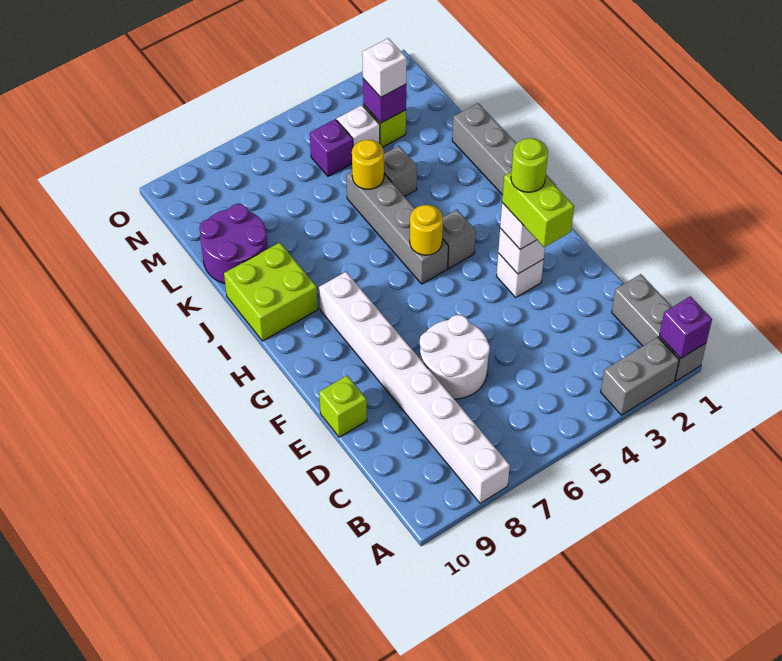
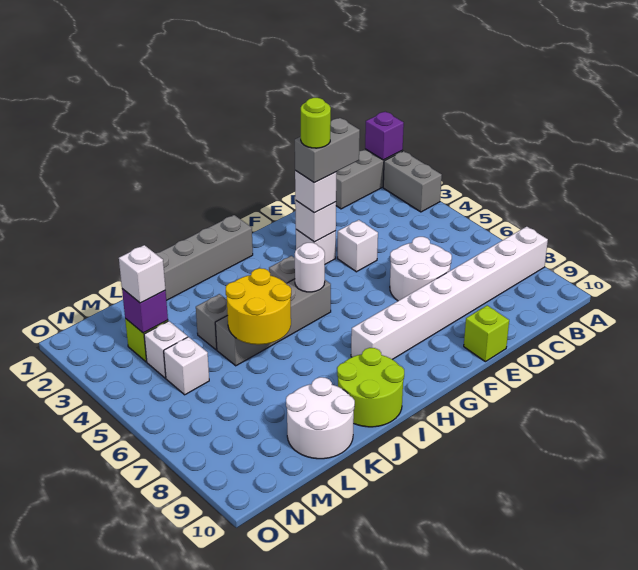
lime brick E3:F3 level 4 -> grey brick E3:F3 level 4
none -> white brick E4 level 1
yellow round brick H5 level 2 -> white round brick H5 level 2
lime brick I9:J10 level 1 -> lime round brick I9:J10 level 1
yellow round brick K5 level 2 -> yellow round brick J5:K6 level 2
purple round brick K9:L10 level 1 -> white round brick K9:L10 level 1
purple brick M5 level 1 -> white brick M5 level 1

